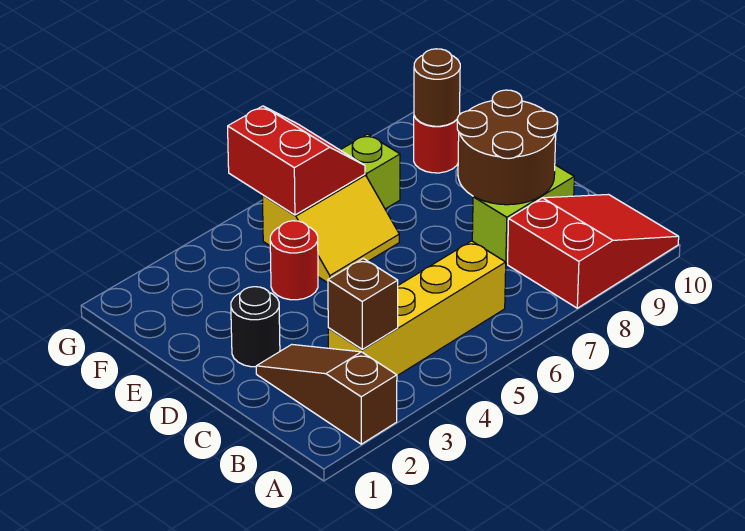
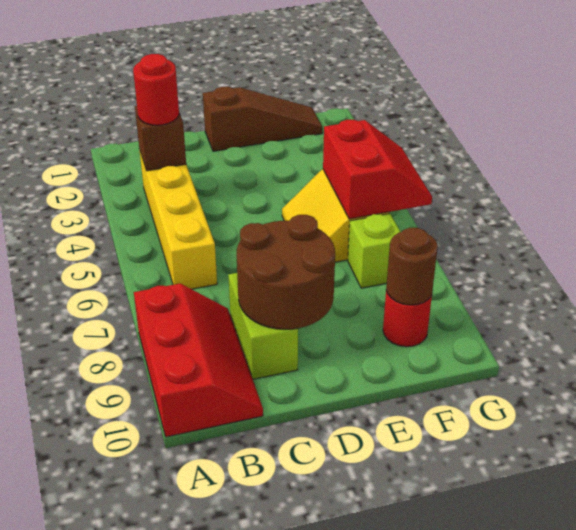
brown slope A2:C2 level 1 top A -> brown slope D1:F1 level 1 top D
red slope A8:B10 level 1 top 8 -> red slope A8:B10 level 1 top A
black round brick D2 level 1 -> none
red round brick E4 level 1 -> red round brick B3 level 3
red slope F5:G6 level 2 top 5 -> red slope F5:G6 level 2 top F

